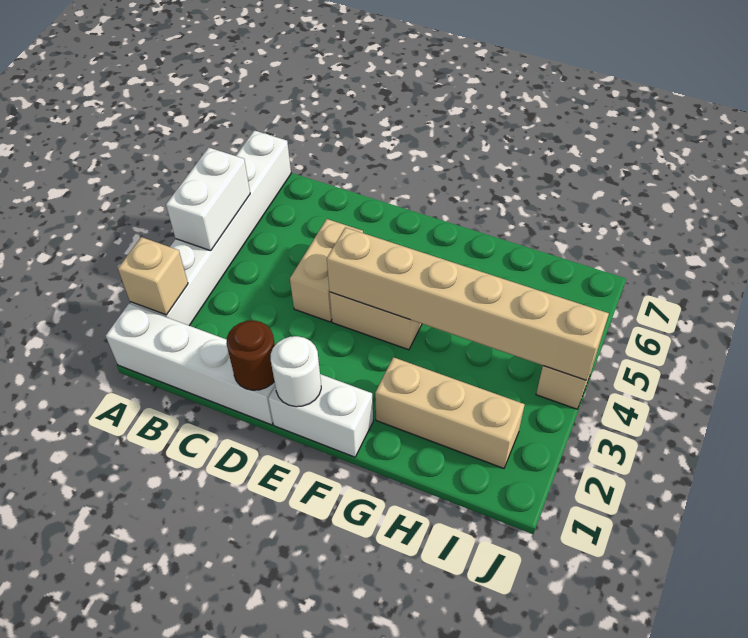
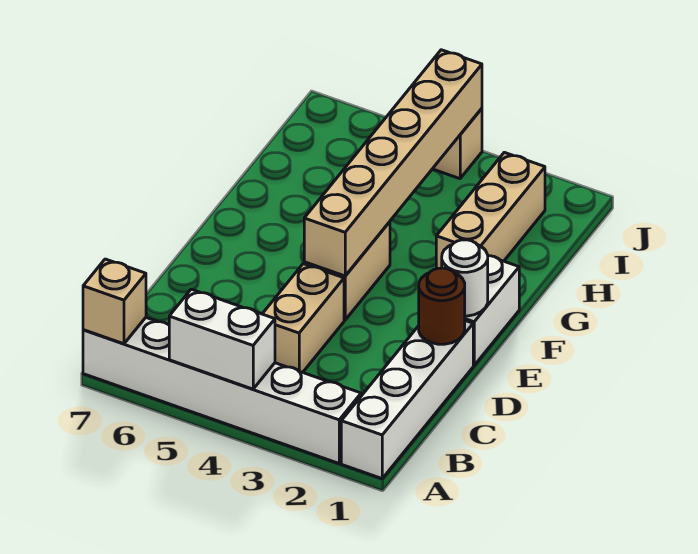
tan brick A2 level 2 -> tan brick A7 level 2
tan brick D4:D5 level 1 -> tan brick C4:D4 level 1

